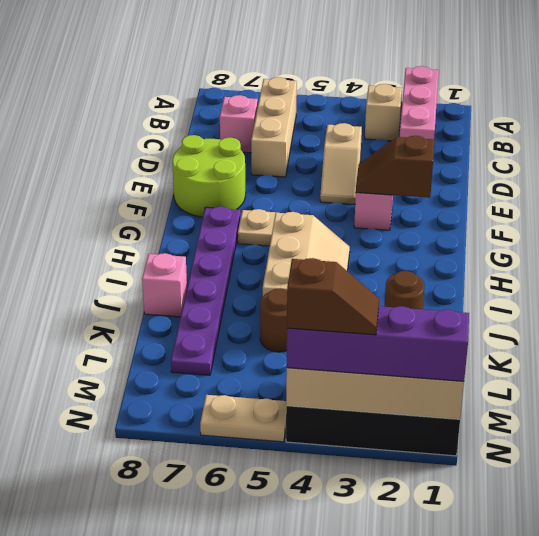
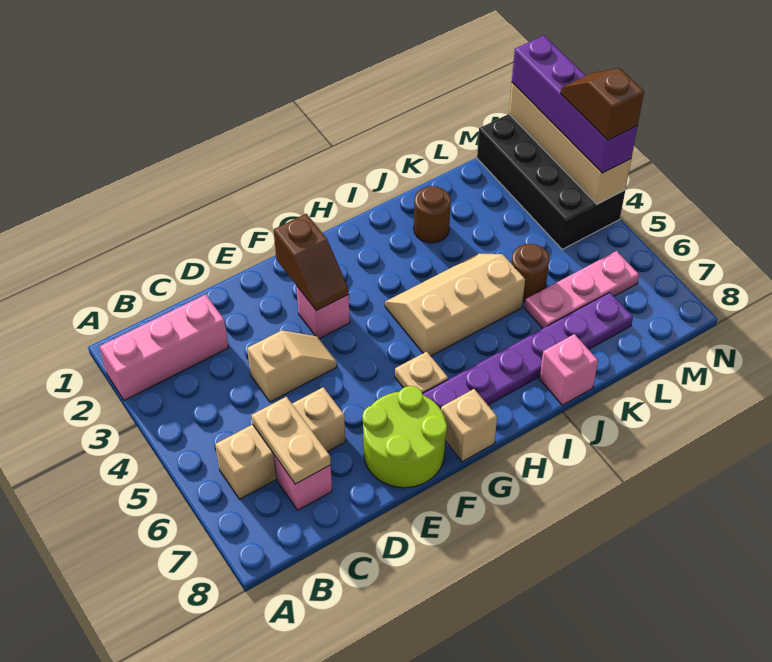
tan brick B3 level 1 -> tan brick G8 level 1
none -> pink plate K6:M6 level 1
tan plate N5:N6 level 1 -> tan plate C6:C7 level 2

